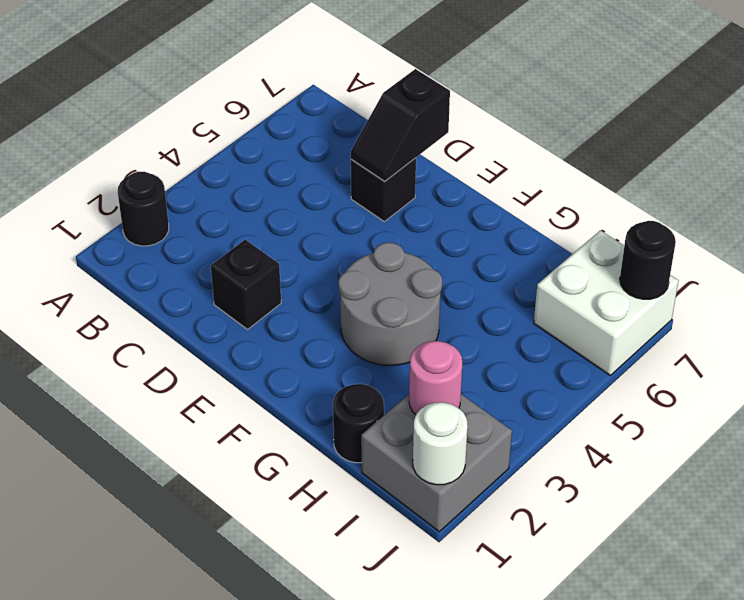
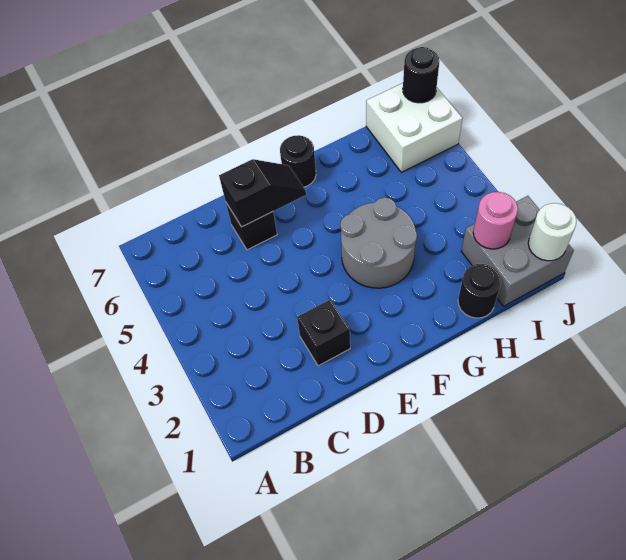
black round brick A2 level 1 -> black round brick F7 level 1
black slope D6:D7 level 2 top 7 -> black slope D6:E6 level 2 top D

